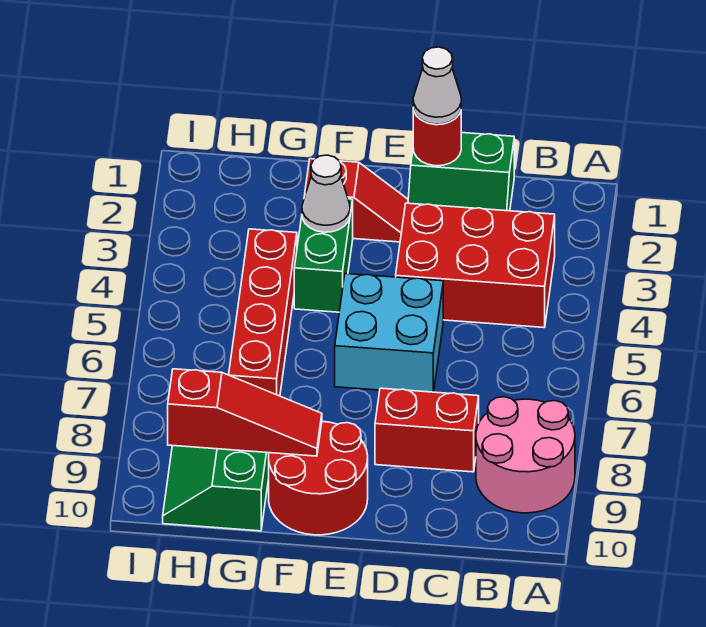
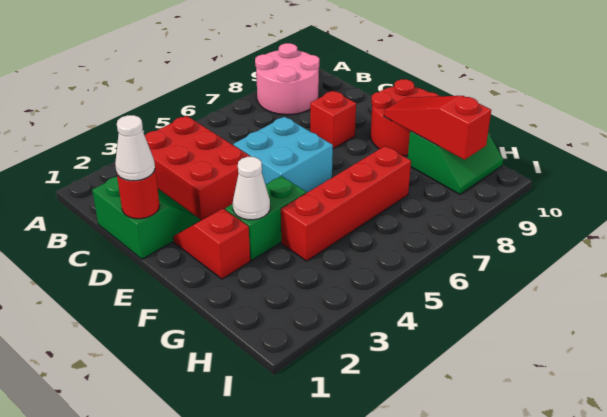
red brick C8:D8 level 1 -> red brick D8 level 1

